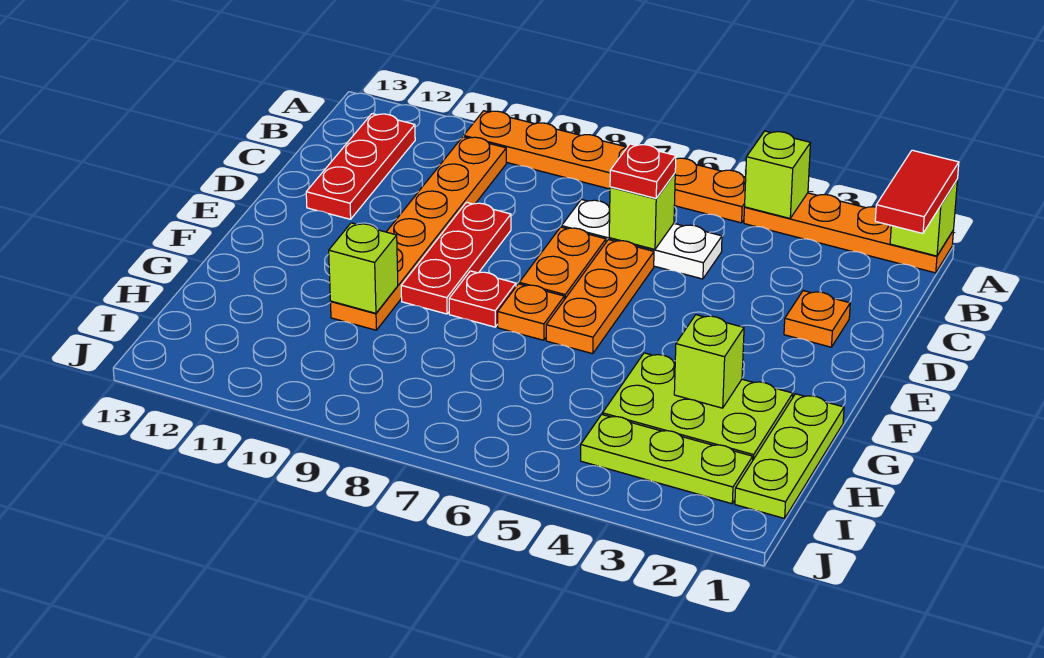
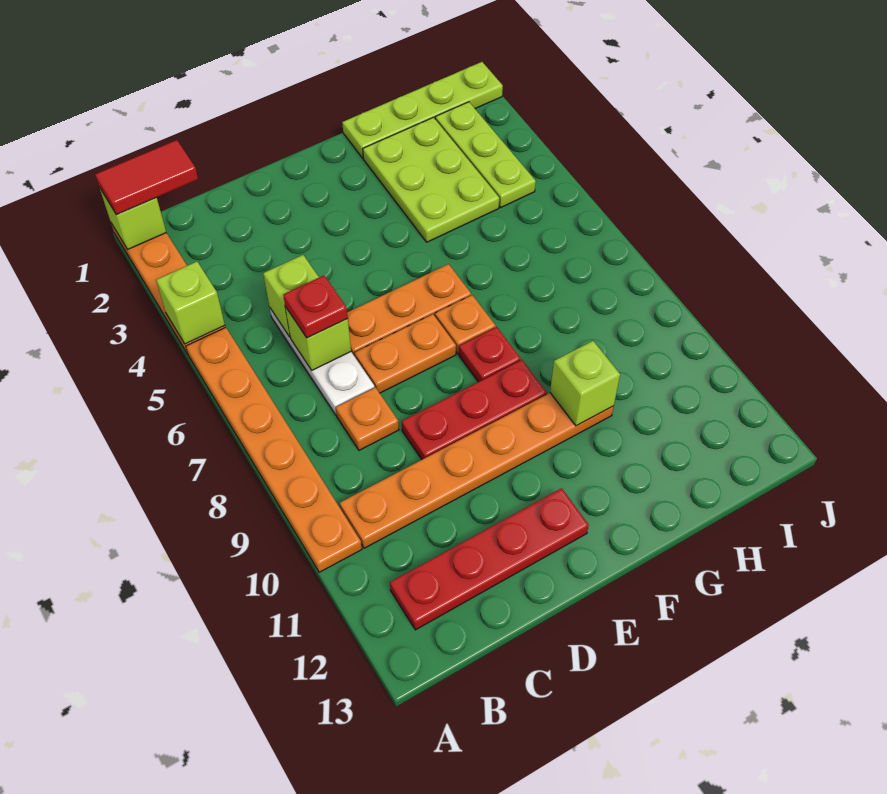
red plate B12:D12 level 1 -> red plate B12:E12 level 1
orange plate D2 level 1 -> orange plate C8 level 1
lime plate G1:I1 level 1 -> lime plate G1:J1 level 1
lime brick G3 level 2 -> lime brick C5 level 2

